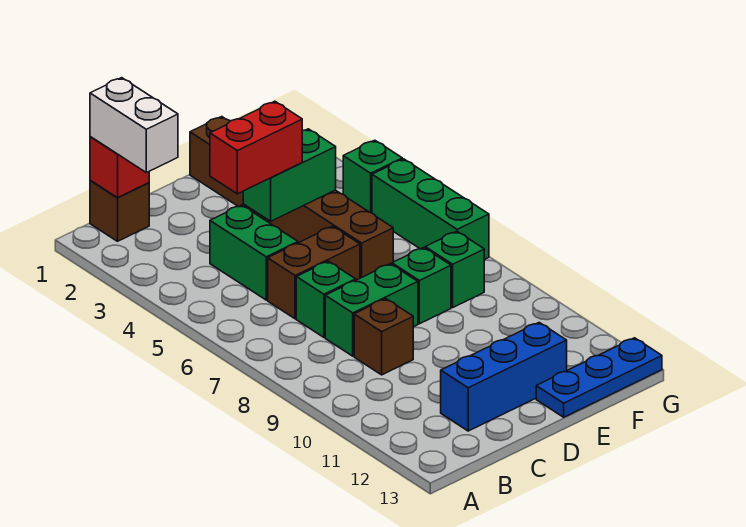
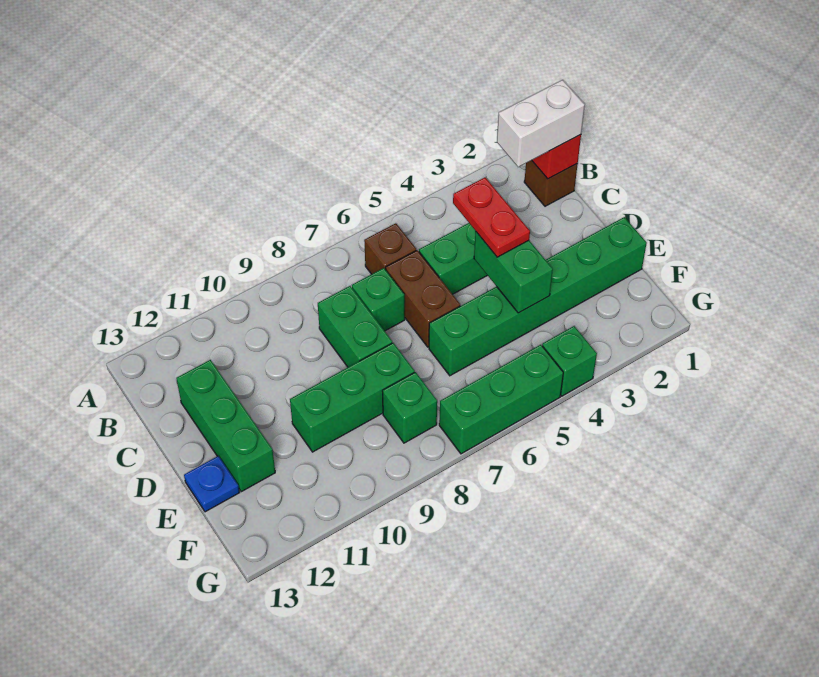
red brick C4:D4 level 3 -> red plate C4:D4 level 3
brown brick C9 level 1 -> brown brick B6 level 1
blue brick C12:E12 level 1 -> green brick C12:E12 level 1
brown brick E1:E6 level 1 -> green brick E1:E6 level 1
green brick E8 level 1 -> green brick E8:E10 level 1
blue plate E13:G13 level 1 -> blue plate E13 level 1

